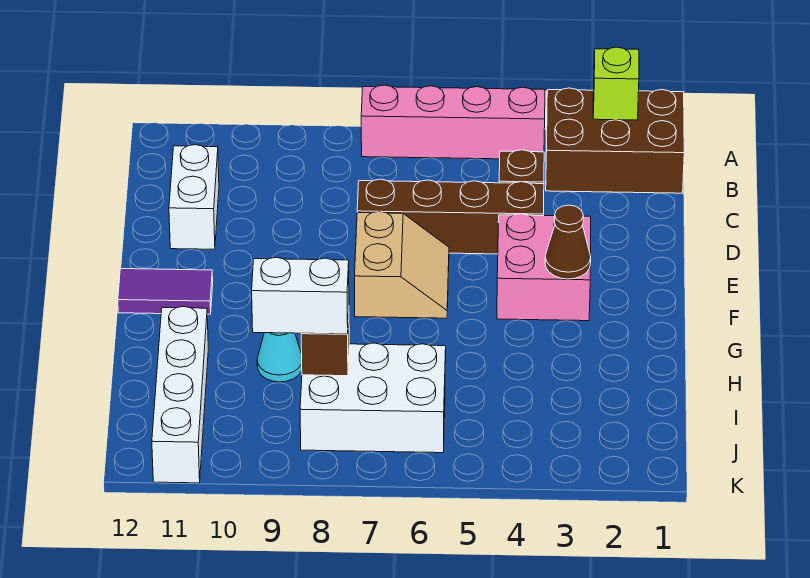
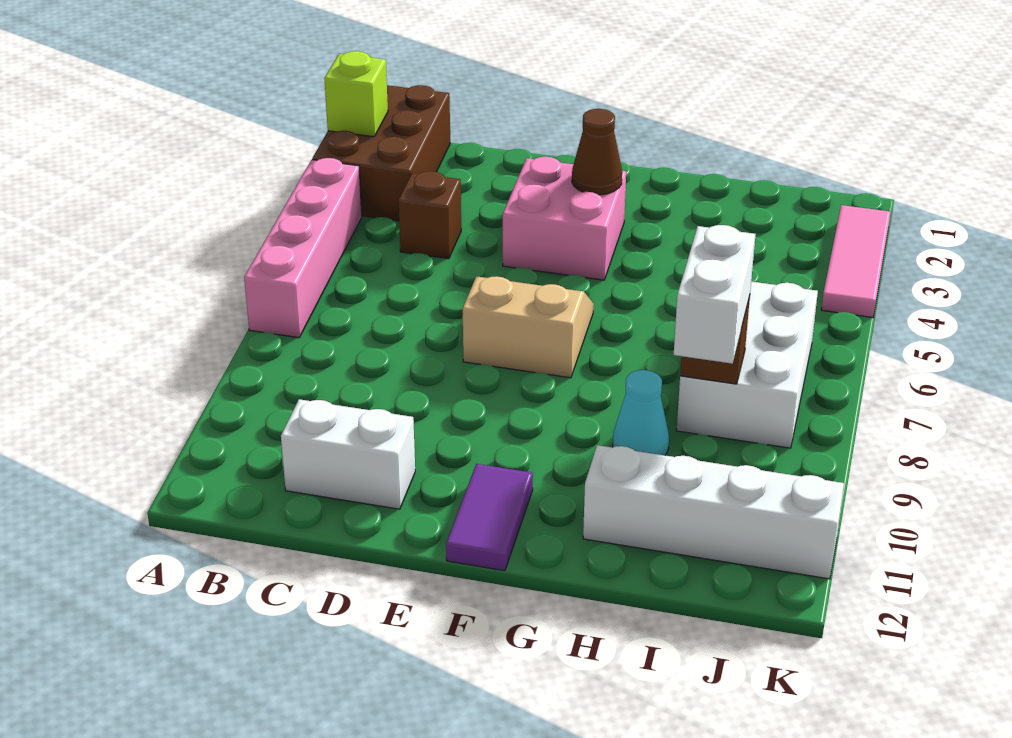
brown brick D4:D7 level 1 -> none
none -> pink tile K2:K4 level 1

